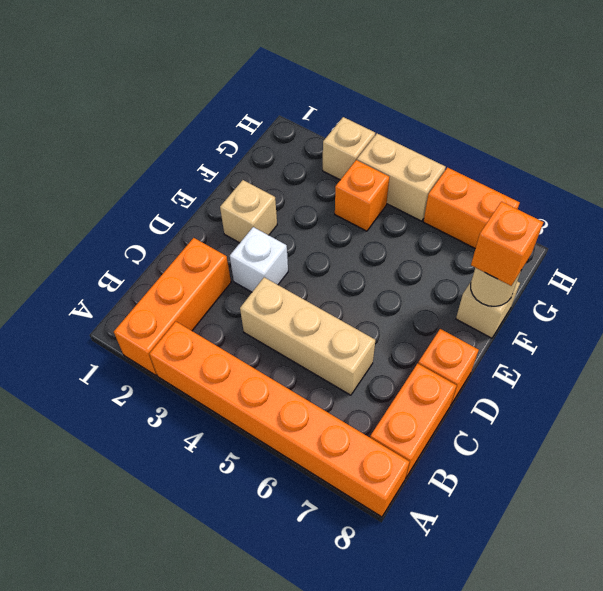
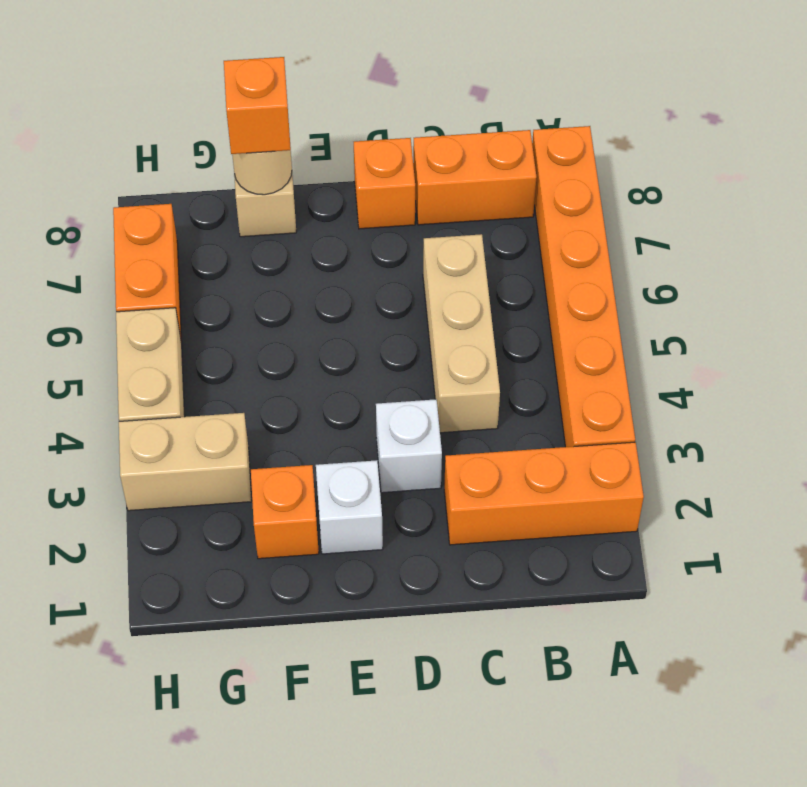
tan brick E2 level 1 -> white brick E2 level 1
orange brick G4 level 1 -> orange brick F2 level 1
tan brick H3 level 1 -> tan brick G3:H3 level 1

